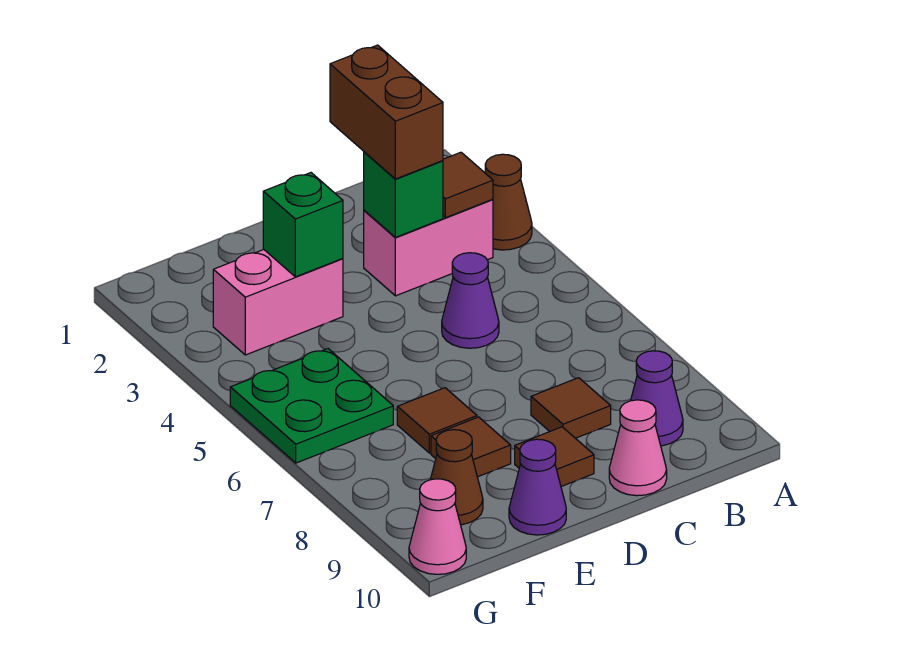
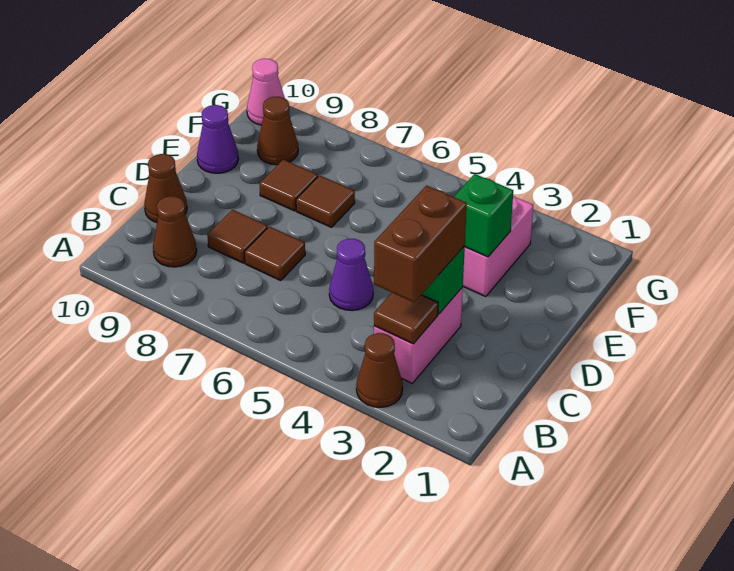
purple cone B9 level 1 -> brown cone B9 level 1
brown brick C2:C3 level 3 -> brown brick B3:C3 level 3
pink cone C10 level 1 -> brown cone C10 level 1
brown tile D9 level 1 -> brown tile C7 level 1
green plate F5:G6 level 1 -> none

